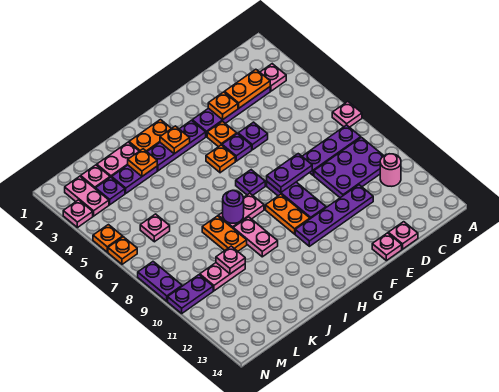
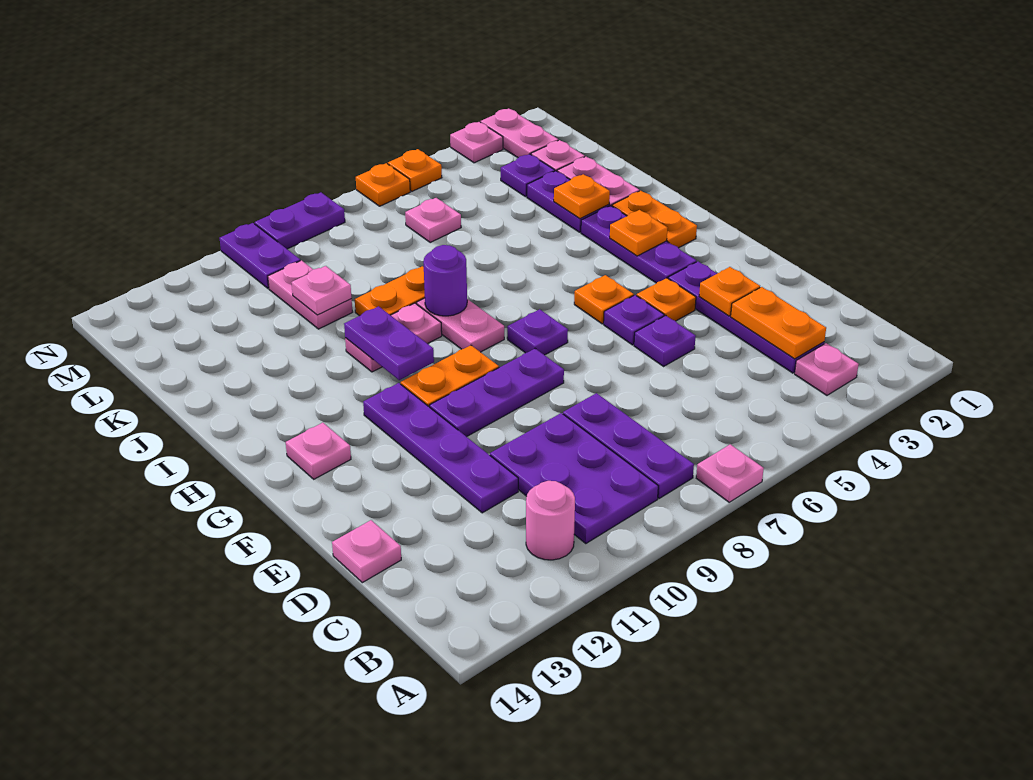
purple plate E8:F8 level 2 -> purple plate H10:I10 level 2
pink plate E14 level 1 -> pink plate G13 level 1
pink plate M2:M3 level 1 -> pink plate M2:N2 level 1

